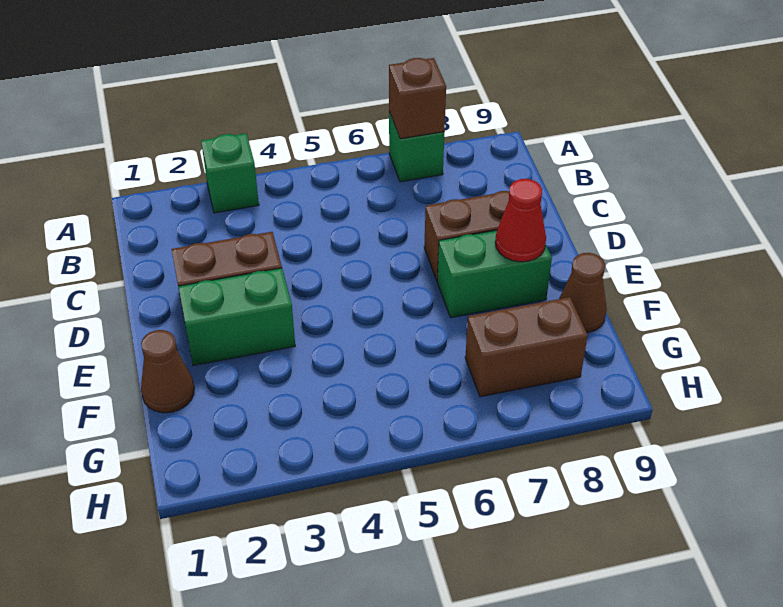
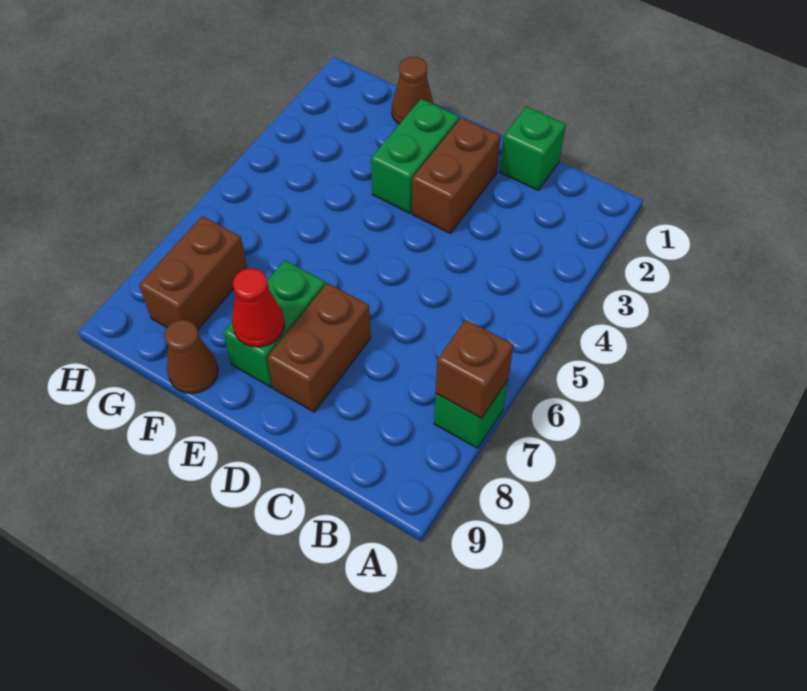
green brick A3 level 1 -> green brick C1 level 1

